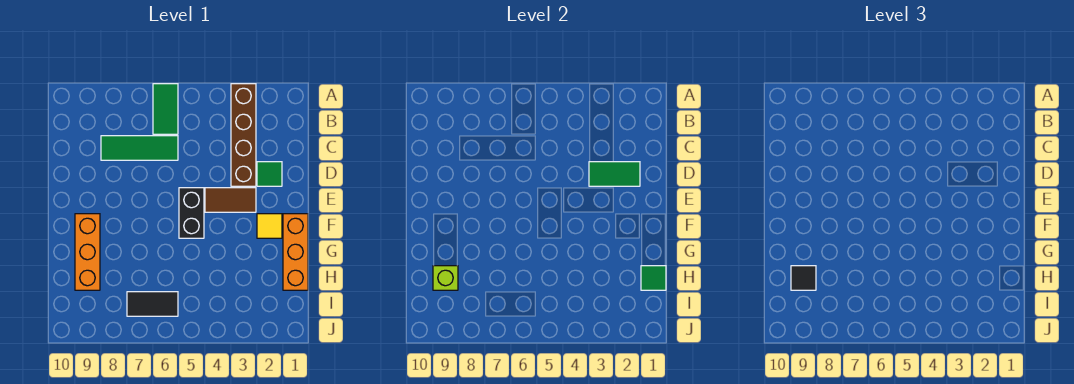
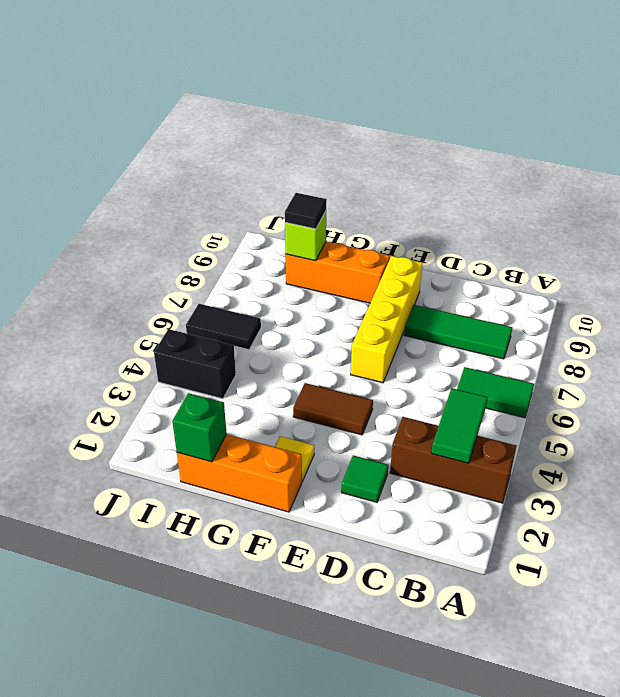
brown brick A3:D3 level 1 -> brown brick A3:C3 level 1
green tile C6:C8 level 1 -> green tile B8:D8 level 1
green tile D2:D3 level 2 -> green tile B3:B4 level 2
brown tile E3:E4 level 1 -> brown tile E4:F4 level 1
black brick E5:F5 level 1 -> black brick I4:J4 level 1
none -> yellow brick E6:E9 level 1
green tile H1 level 2 -> green brick H1 level 2
black tile I6:I7 level 1 -> black tile I6:J6 level 1

